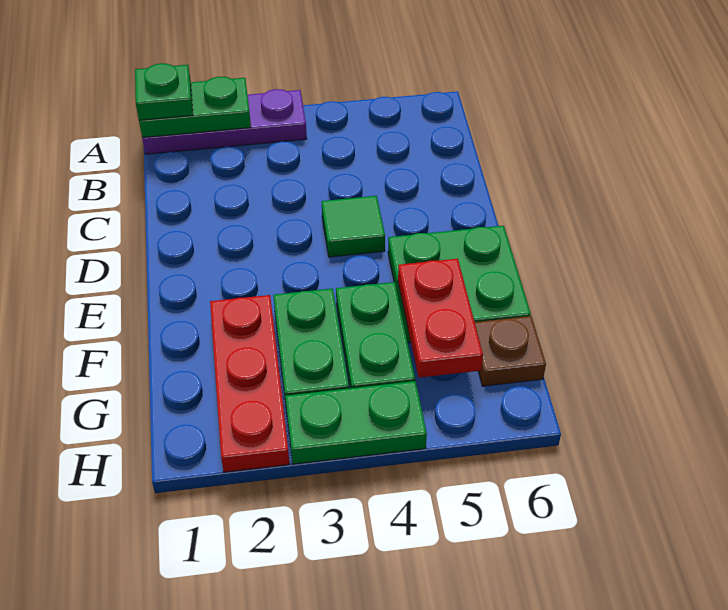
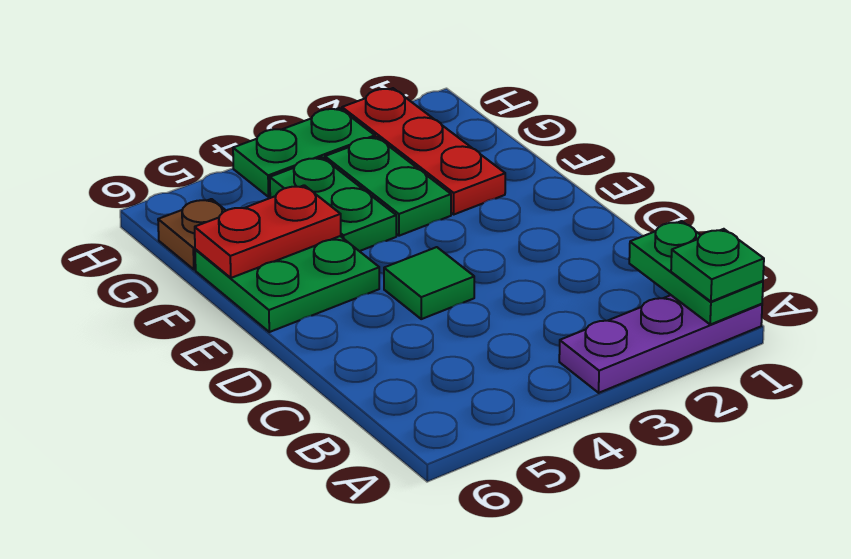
green plate A1:A2 level 2 -> green plate A1:B1 level 2
red plate F5:G5 level 2 -> red plate F5:F6 level 2

